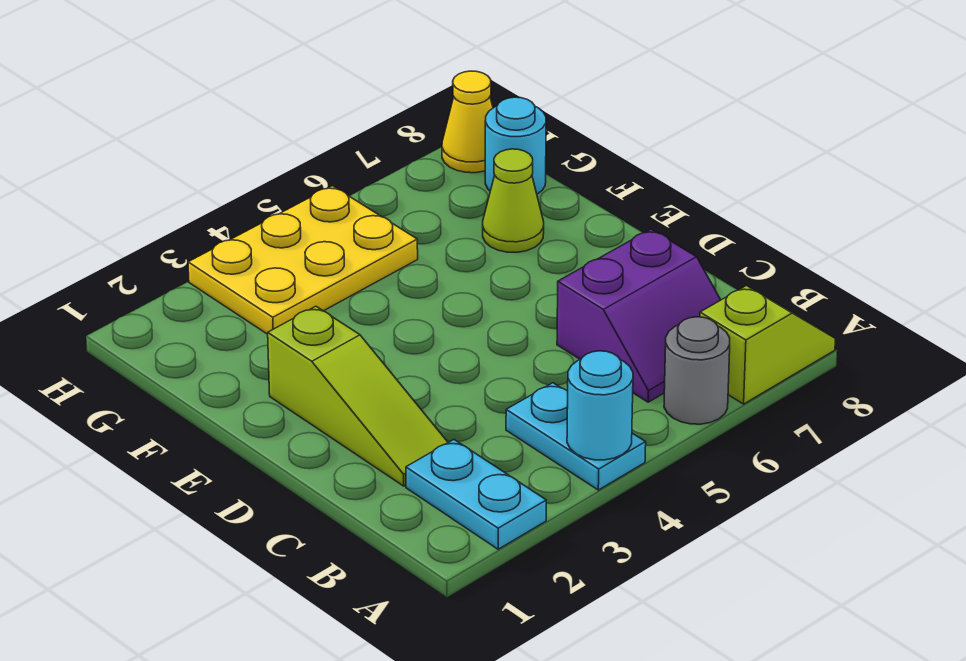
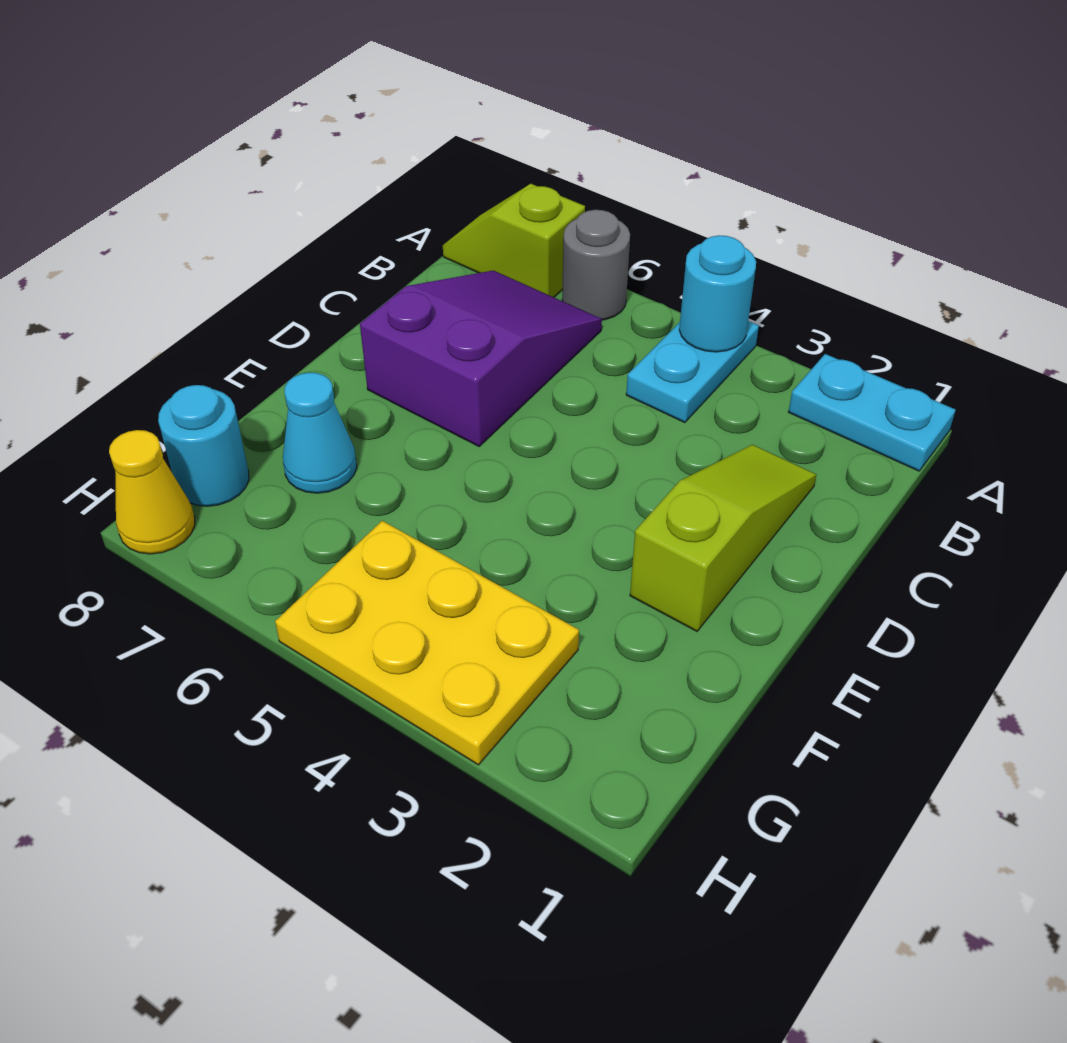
cyan plate A2:B2 level 1 -> cyan plate A1:A2 level 1
purple slope B6:C7 level 1 top C -> purple slope B6:D7 level 1 top D
lime cone F7 level 1 -> cyan cone F7 level 1

